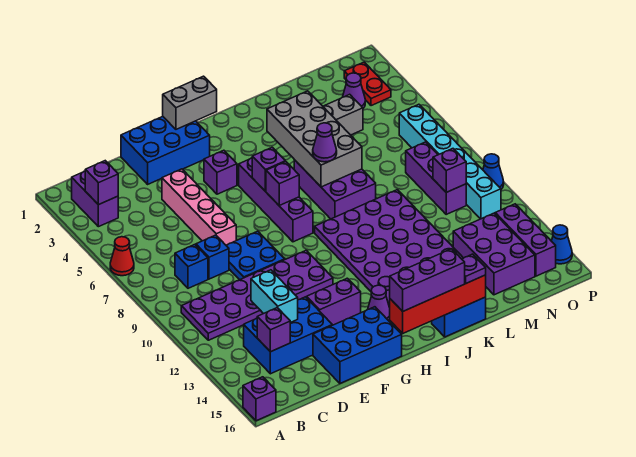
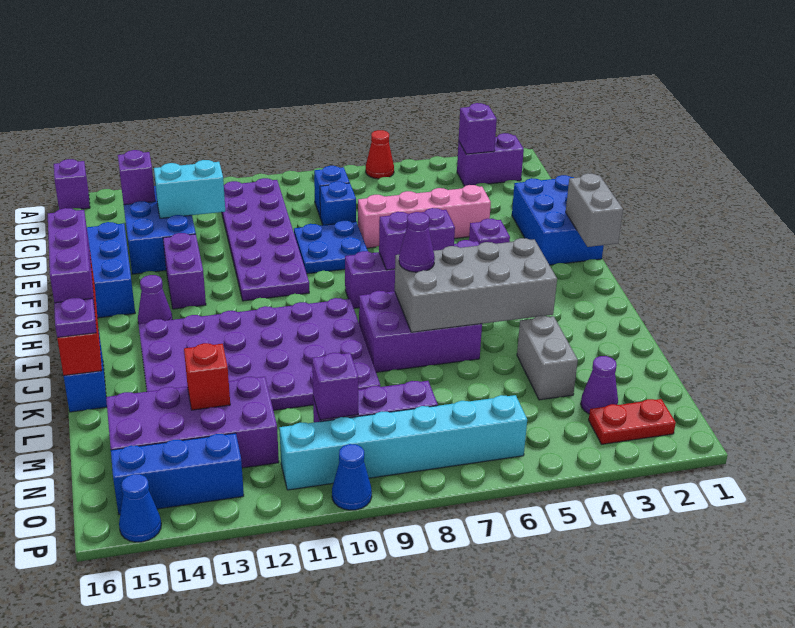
purple brick M13:N15 level 1 -> purple brick M12:N15 level 1
none -> red brick M13 level 2
purple brick O13:O15 level 1 -> blue brick O13:O15 level 1

